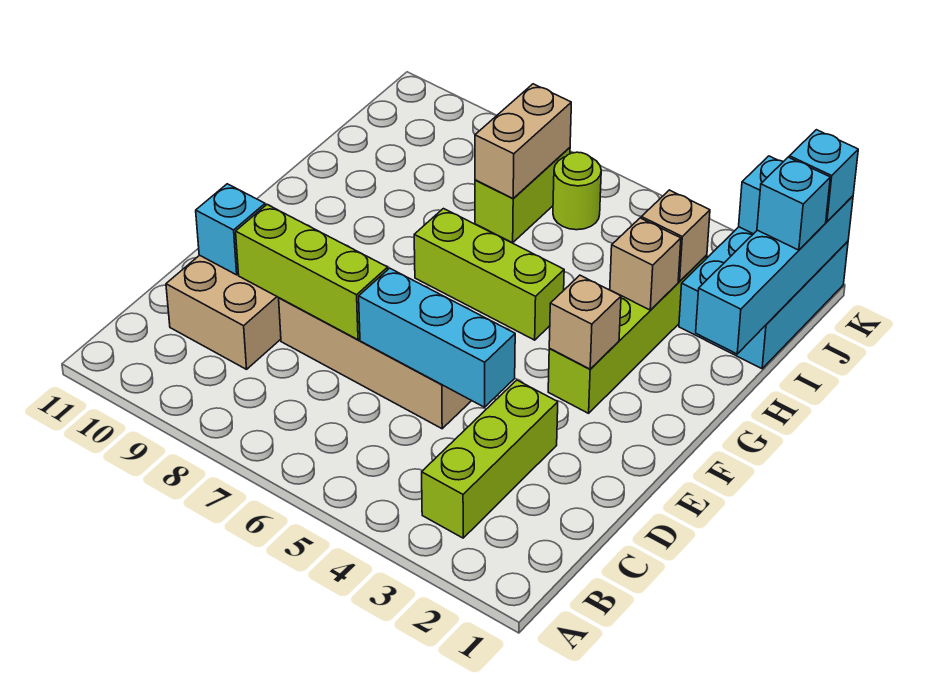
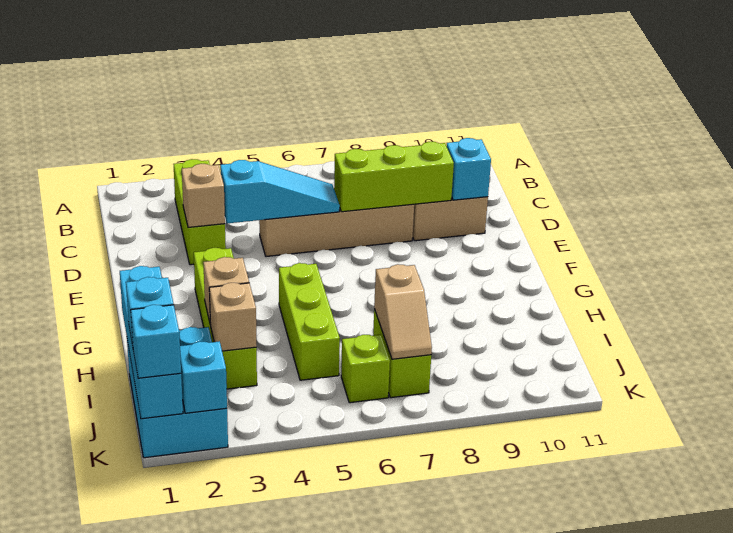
cyan brick D4:D6 level 2 -> cyan slope D4:D6 level 2 top 4
tan brick F3 level 2 -> tan brick D3 level 2
lime brick G5:G7 level 1 -> lime brick G5:I5 level 1
tan brick I7:J7 level 2 -> tan slope I7:J7 level 2 top I
lime round brick J6 level 1 -> lime brick J6 level 1

